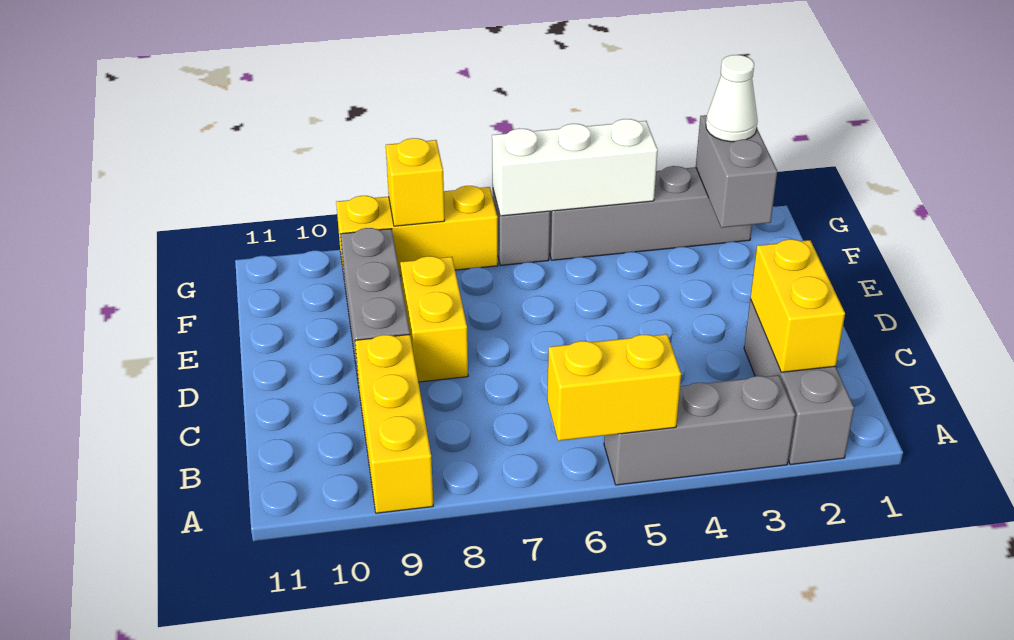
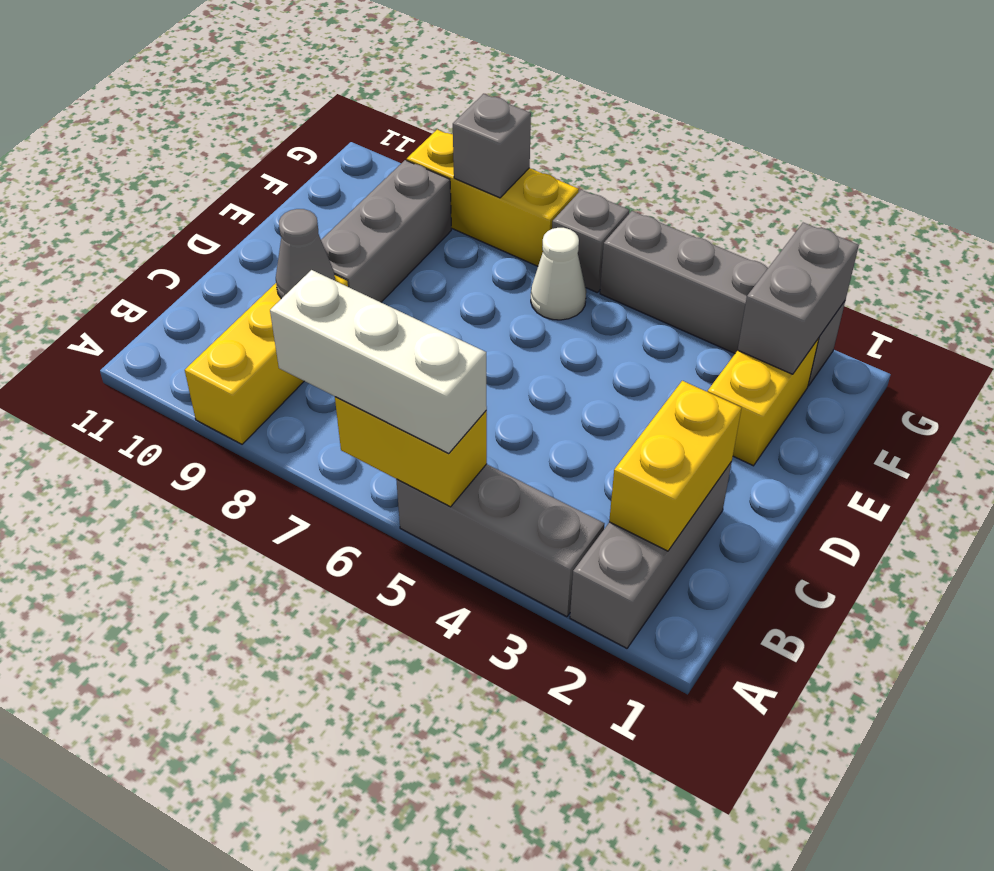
none -> grey cone C9 level 2
yellow brick D8:E8 level 1 -> yellow brick E2:F2 level 1
white cone G2 level 3 -> white cone F6 level 1
white brick G4:G6 level 2 -> white brick A5:A7 level 3
yellow brick G8 level 2 -> grey brick G8 level 2

